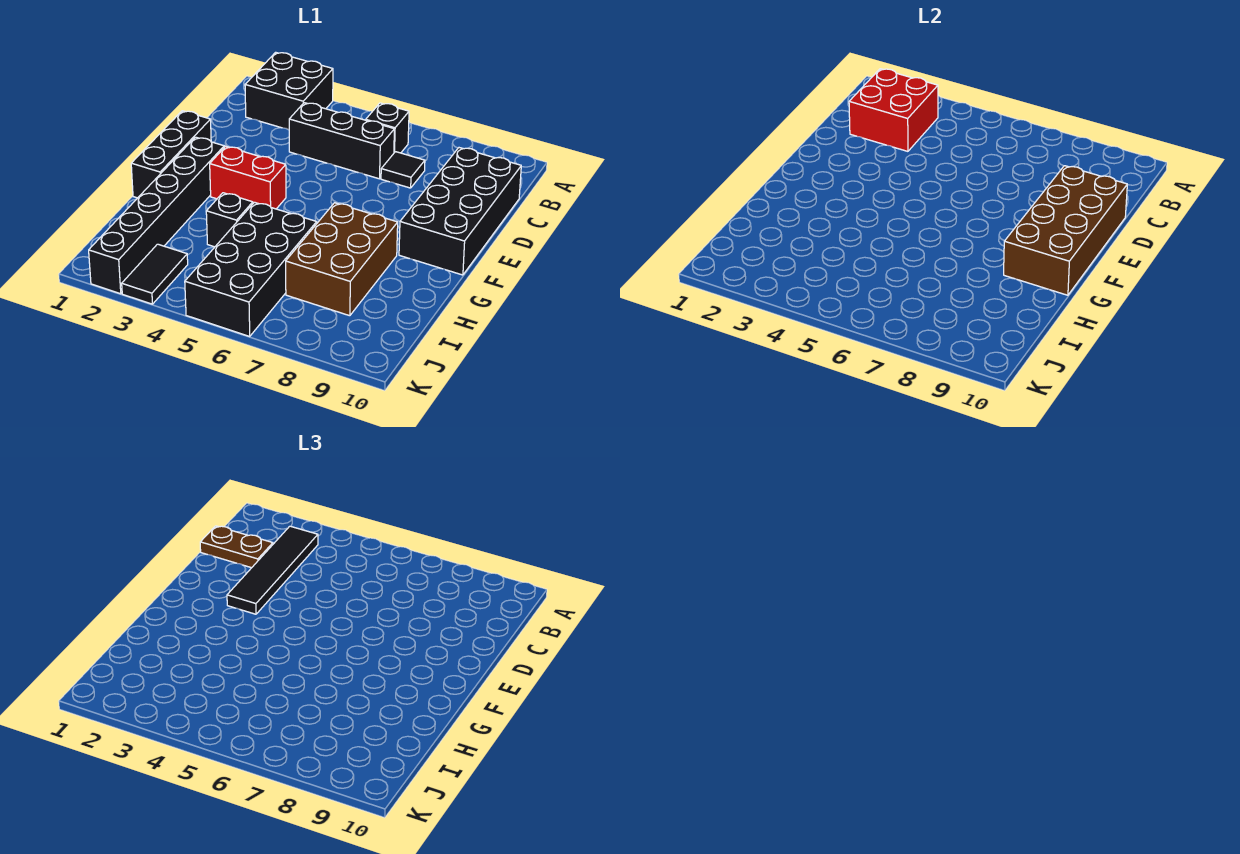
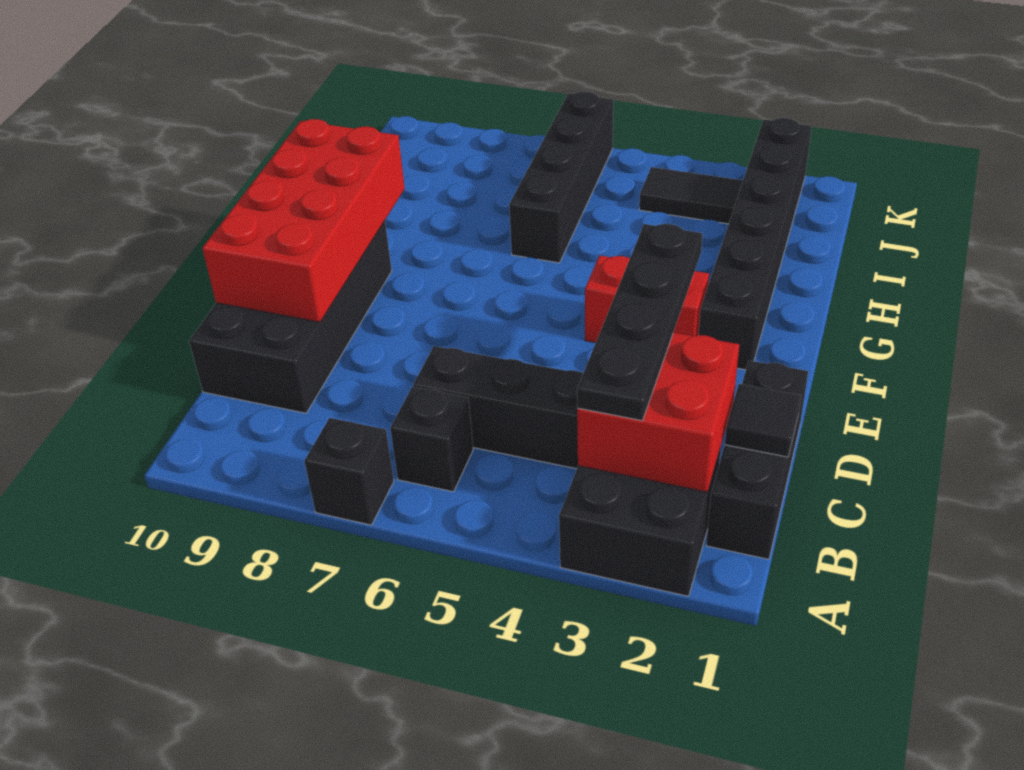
black tile B3:E3 level 3 -> black plate B3:E3 level 3
brown plate C1:C2 level 3 -> none
black tile C7 level 1 -> black tile C1 level 2
brown brick D9:G10 level 2 -> red brick D9:G10 level 2
black brick E1:G1 level 1 -> black brick B1:D1 level 1
brown brick G7:I8 level 1 -> none
black brick H4 level 1 -> black brick A7 level 1
black brick H5:K6 level 1 -> black brick H6:K6 level 1
black tile J3:K3 level 1 -> black tile J3:J4 level 1

